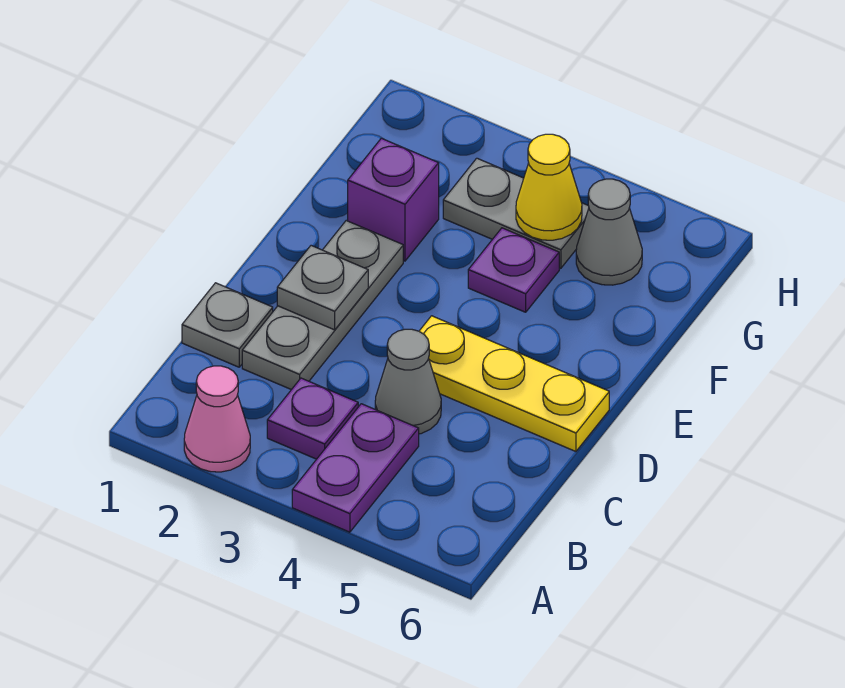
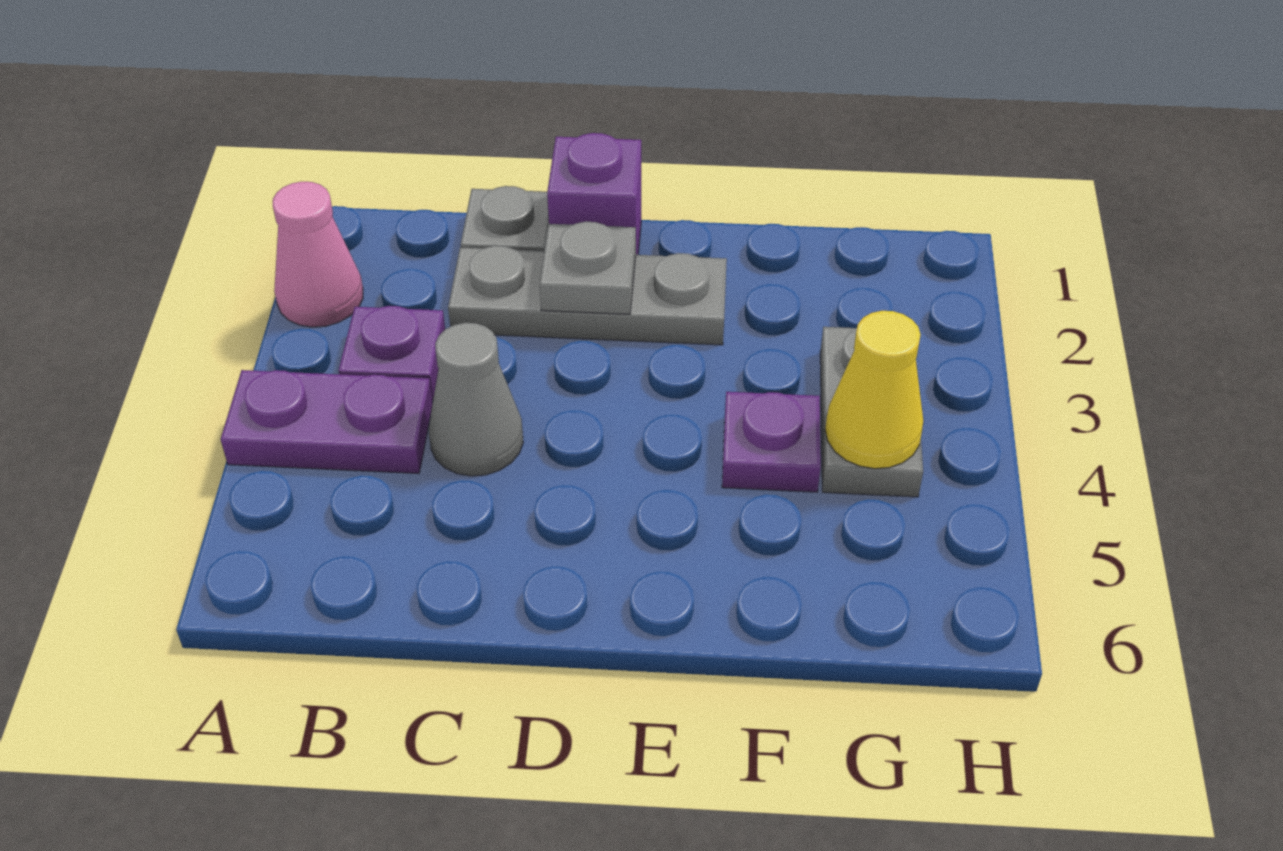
yellow plate D4:D6 level 1 -> none
purple brick F2 level 1 -> purple brick D1 level 1
grey cone G5 level 1 -> none

